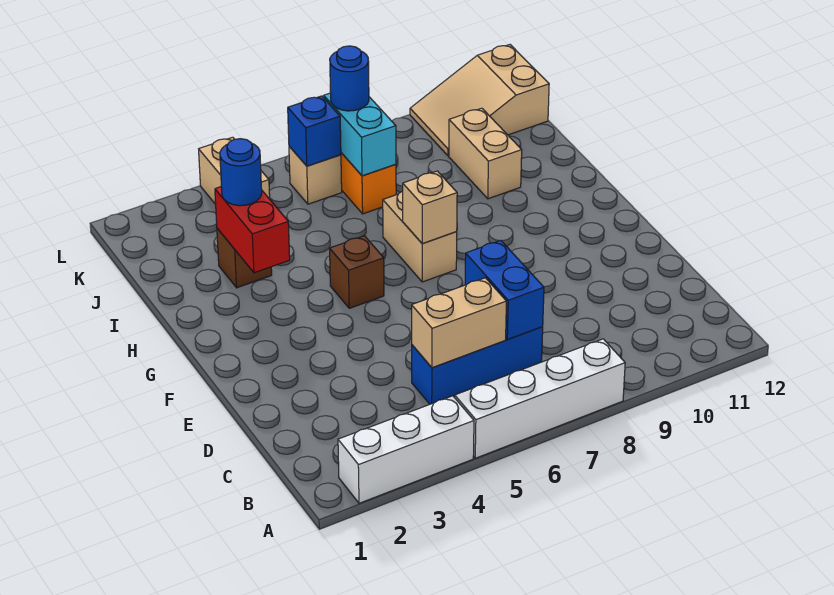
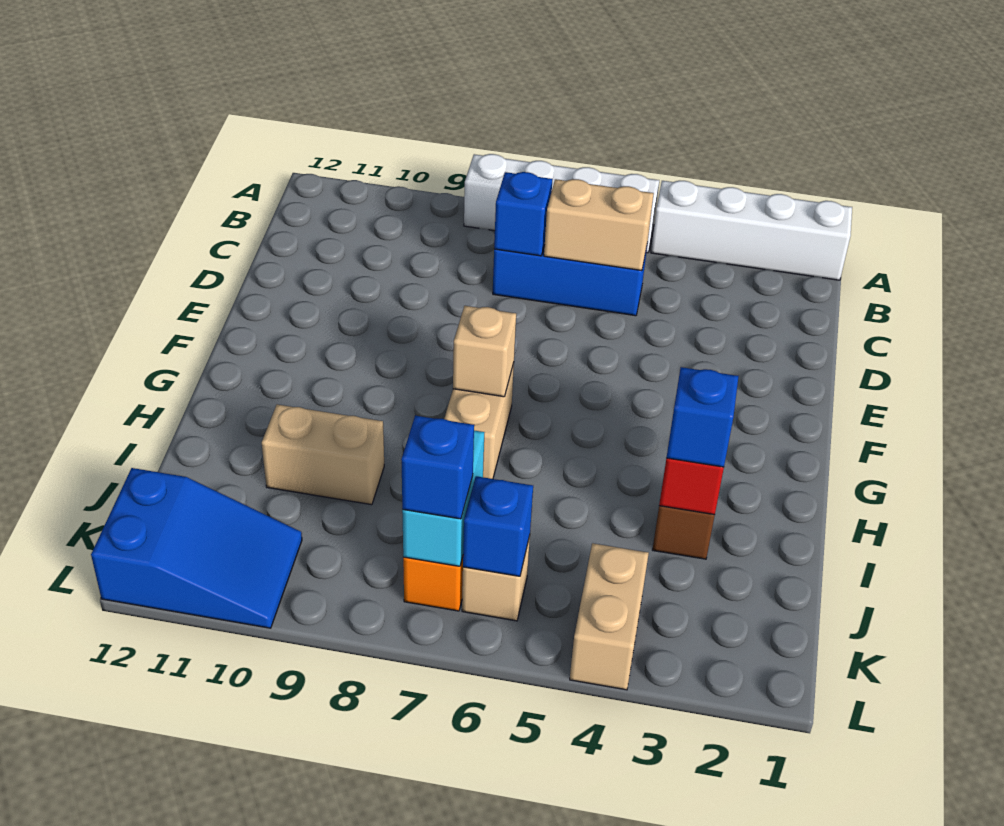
white brick A2:A4 level 1 -> white brick A1:A4 level 1
blue brick C7:D7 level 2 -> blue brick C7 level 2
brown brick G5 level 1 -> none
blue round brick I3 level 3 -> blue brick I3 level 3
tan brick I10:J10 level 1 -> tan brick I9:I10 level 1
blue round brick K7 level 3 -> blue brick K7 level 3
tan slope K10:L12 level 1 top 12 -> blue slope K10:L12 level 1 top 12

